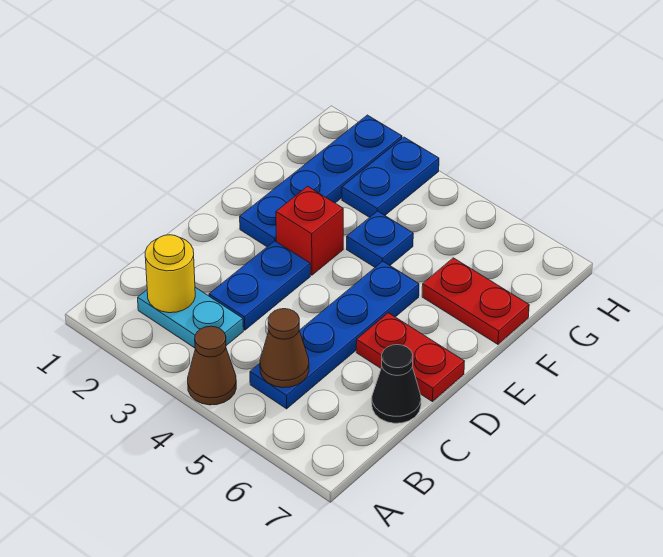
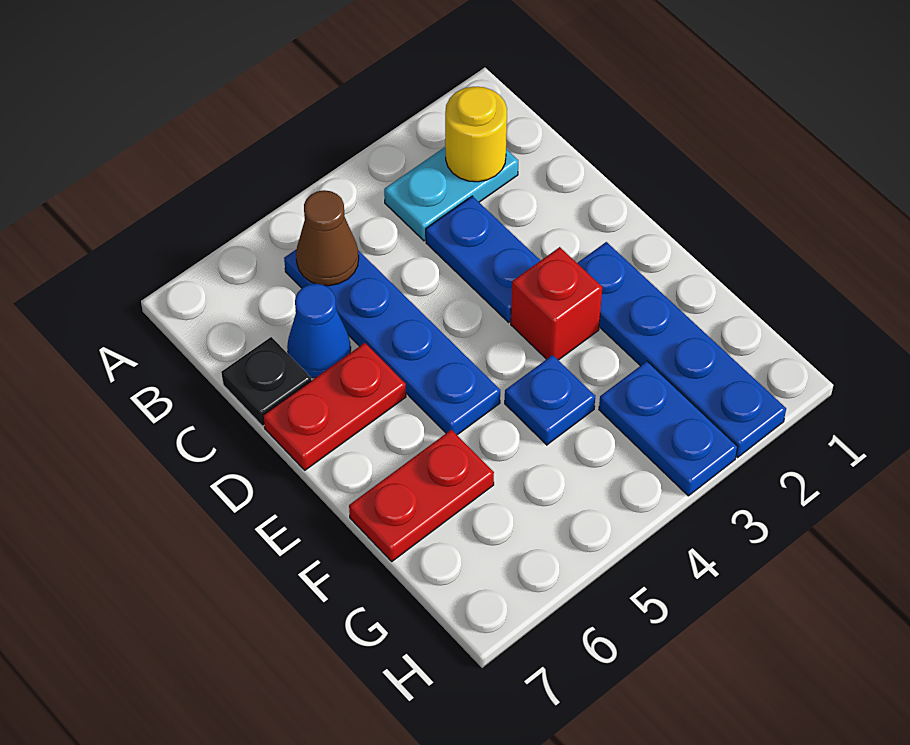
brown cone A4 level 1 -> none
none -> blue cone C6 level 1
black cone C7 level 1 -> black plate C7 level 1

